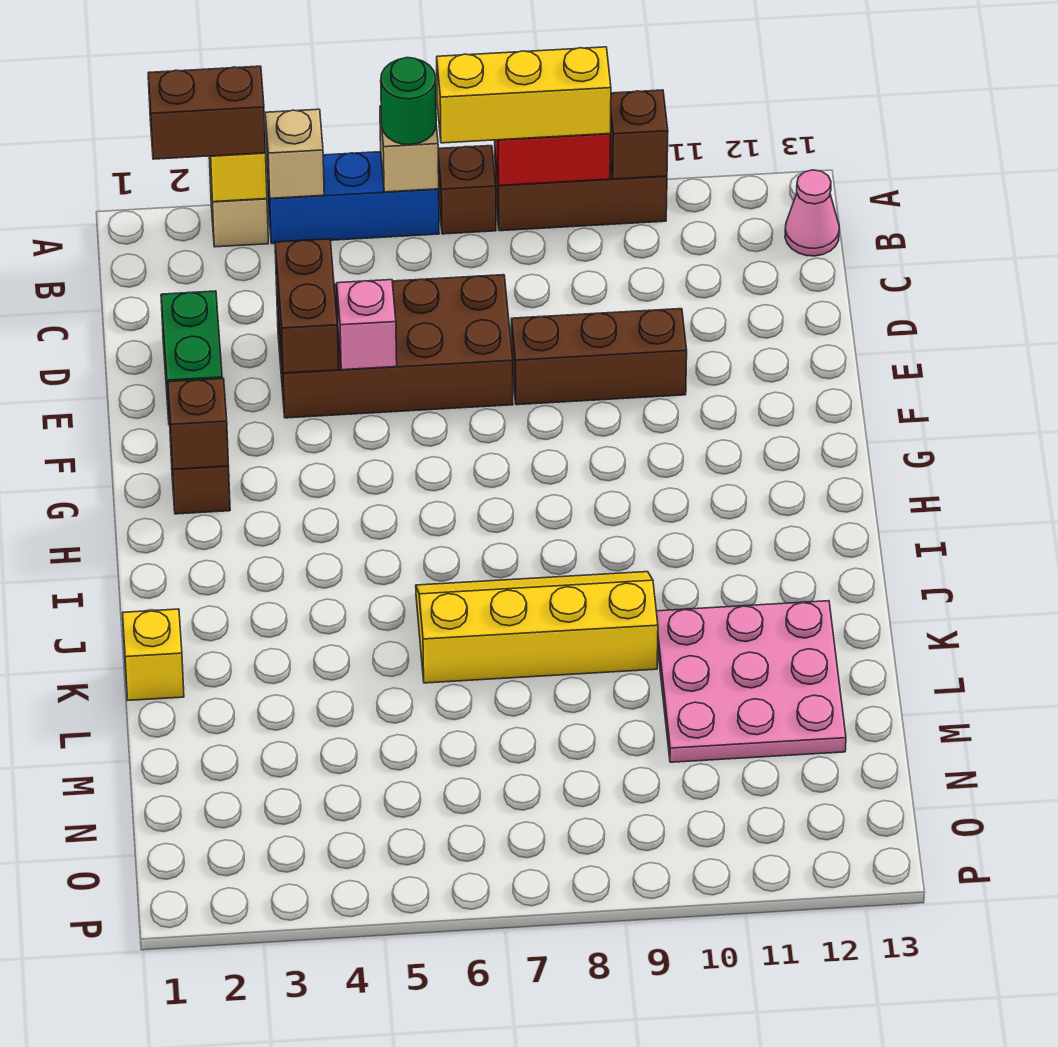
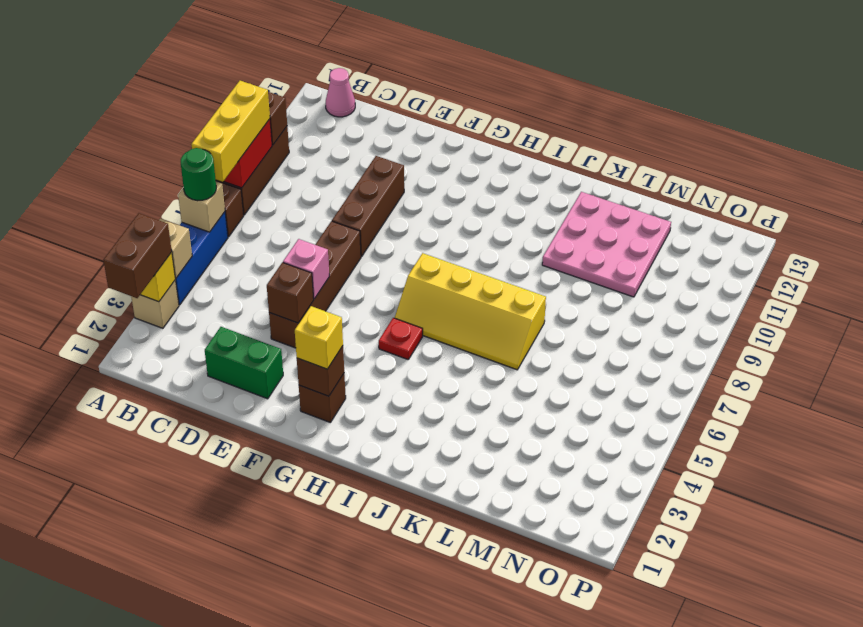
brown brick D4:E7 level 1 -> brown brick E4:E7 level 1
brown brick D4:E4 level 2 -> brown brick E4 level 2
none -> red plate H5 level 1
yellow slope J6:K9 level 1 top K -> yellow slope H6:K7 level 1 top 7
yellow brick K1 level 1 -> yellow brick G2 level 3

